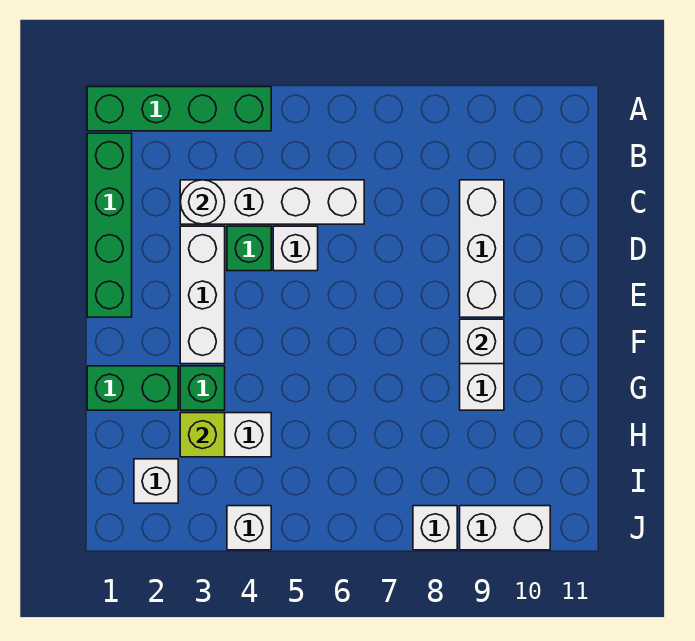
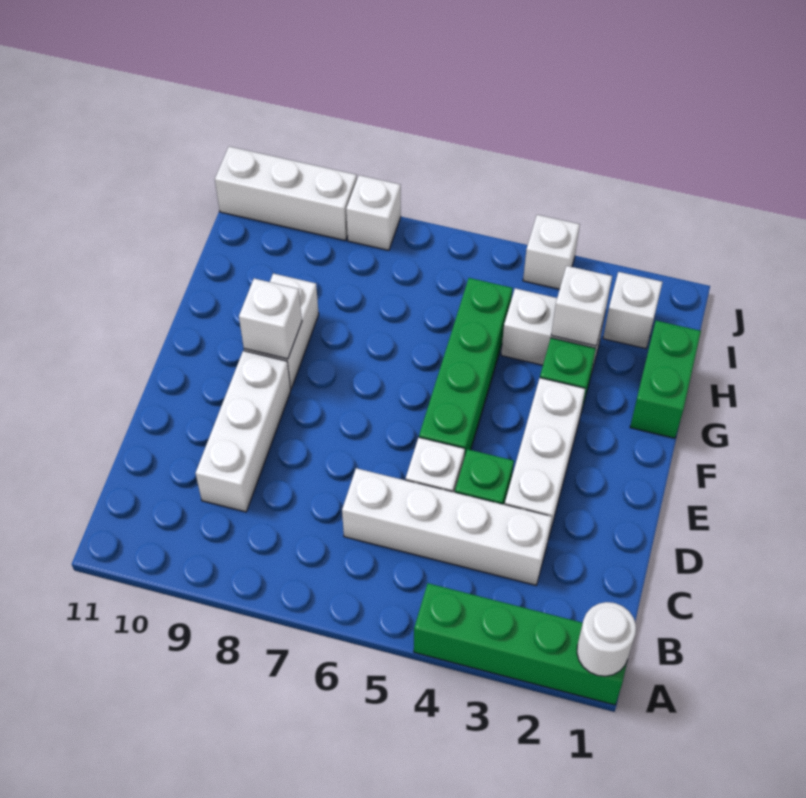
green brick B1:E1 level 1 -> green brick E5:H5 level 1
white round brick C3 level 2 -> white round brick A1 level 2
green brick G1:G2 level 1 -> green brick G1:H1 level 1
lime brick H3 level 2 -> white brick H3 level 2
white brick J9:J10 level 1 -> white brick J9:J11 level 1

